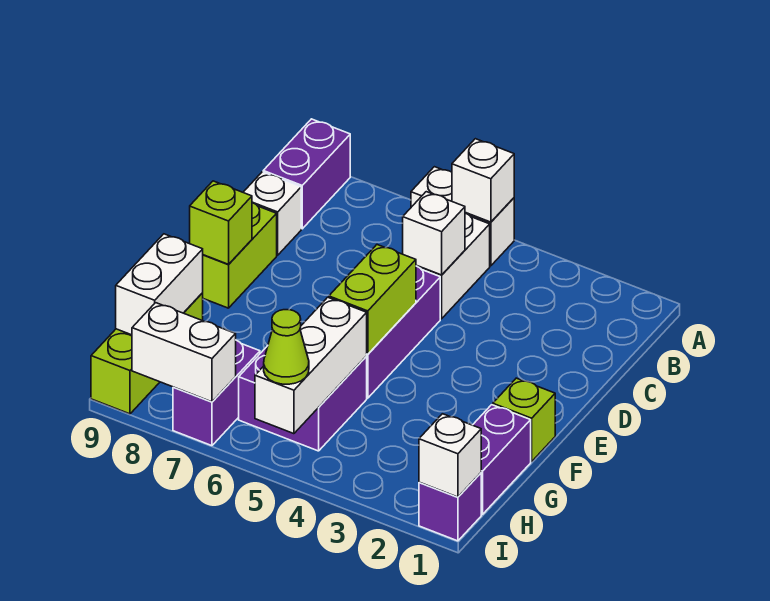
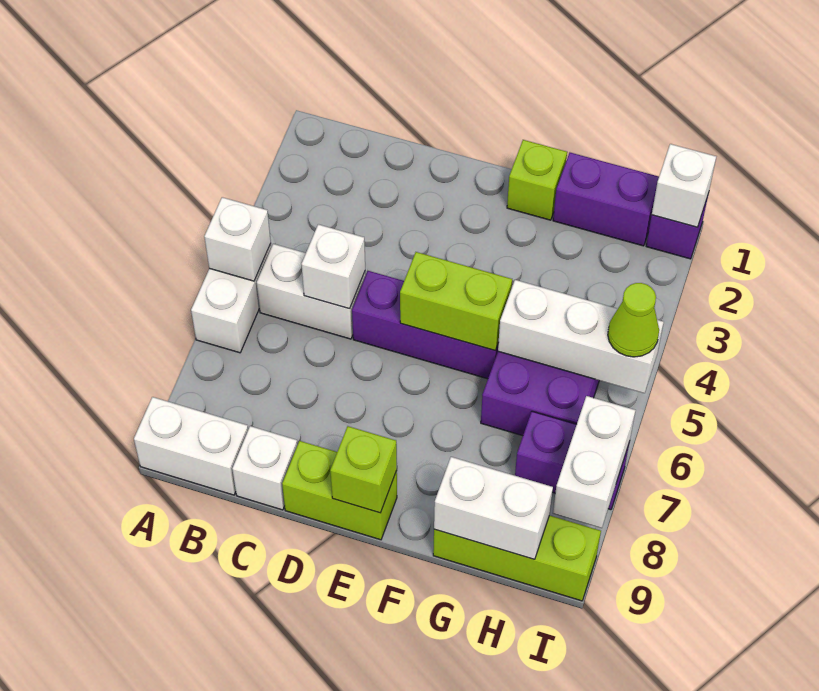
purple brick A9:B9 level 1 -> white brick A9:B9 level 1

